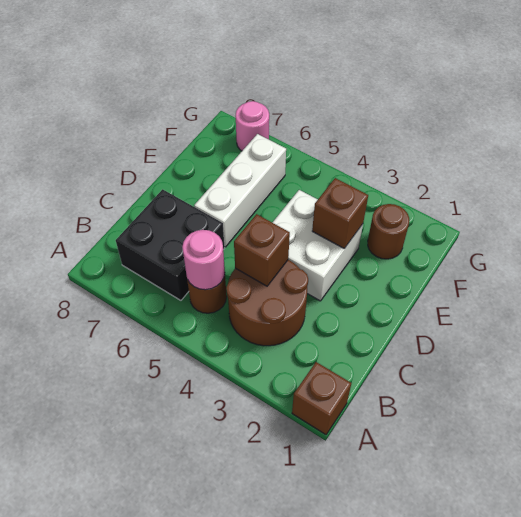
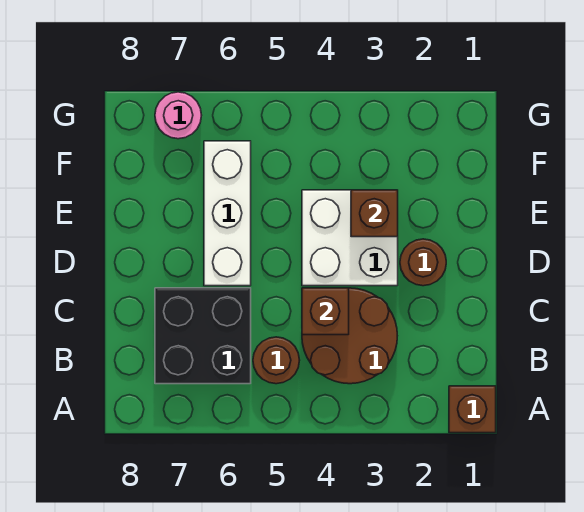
pink round brick B5 level 2 -> none
brown round brick F2 level 1 -> brown round brick D2 level 1

